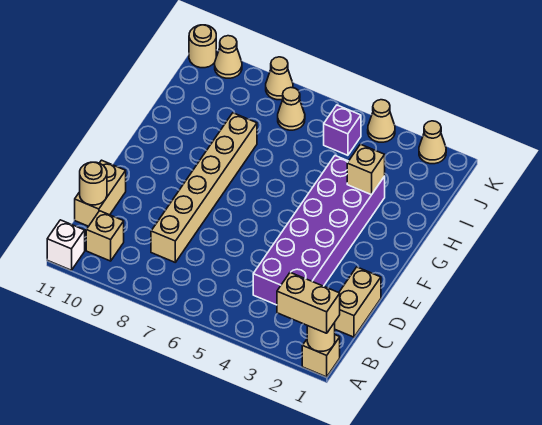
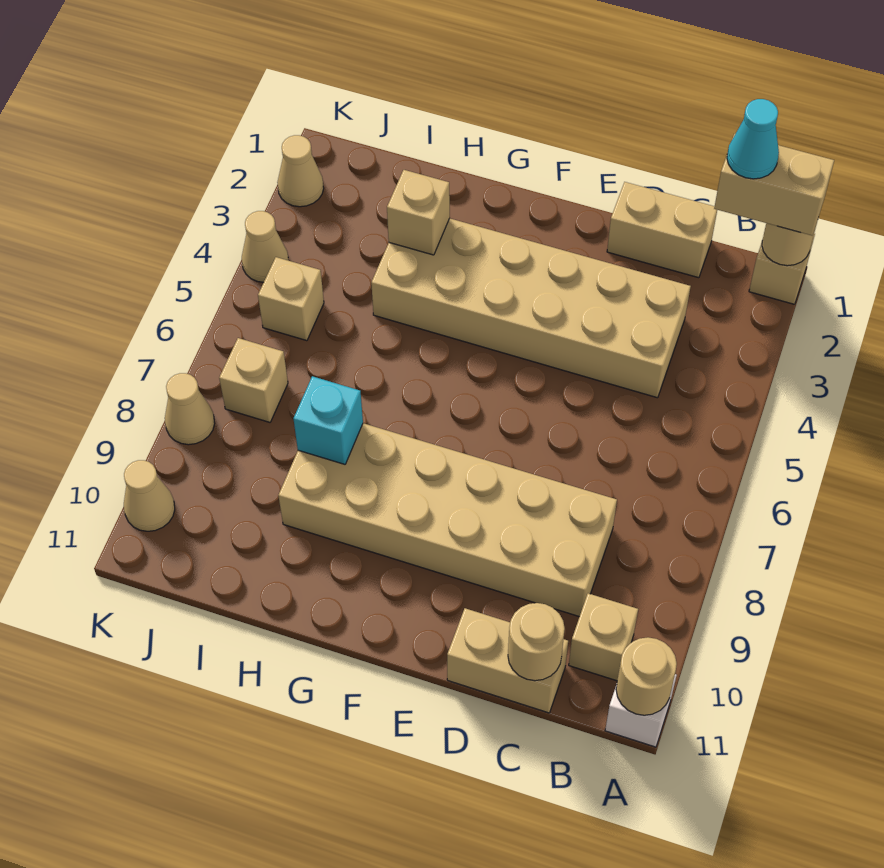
tan brick A1:A2 level 3 -> tan brick A1:B1 level 3
none -> cyan cone B1 level 4
purple brick C3:H4 level 1 -> tan brick C3:H4 level 1
tan brick C8:H8 level 1 -> tan brick C8:H9 level 1
none -> cyan brick H8 level 2
purple brick J5 level 1 -> tan brick J5 level 1
tan cone J7 level 1 -> tan brick J7 level 1
tan round brick K11 level 1 -> tan round brick A11 level 2

